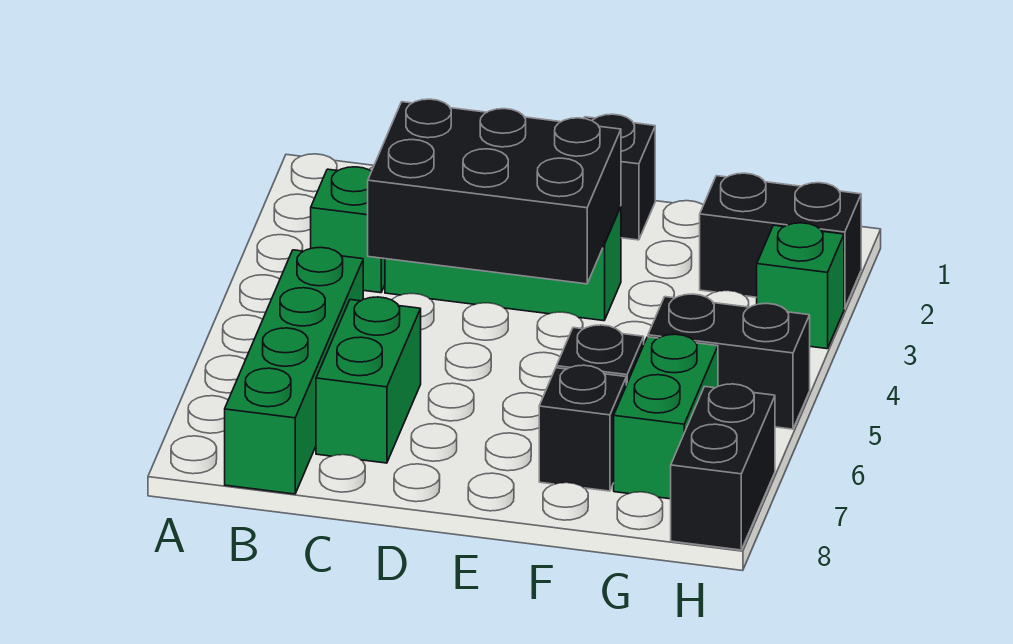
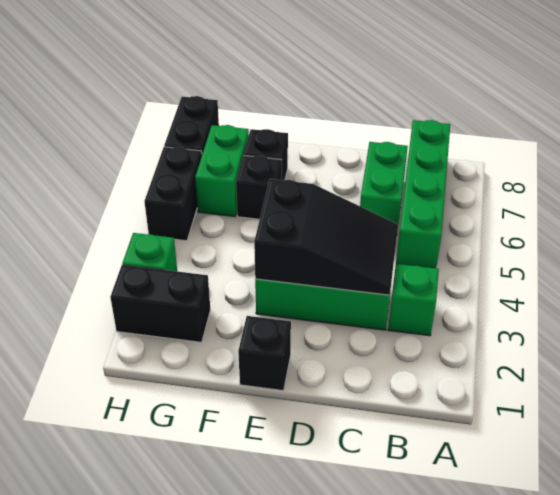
black brick C3:E4 level 2 -> black slope C3:E4 level 2 top E
black brick G5:H5 level 1 -> black brick H5:H6 level 1

